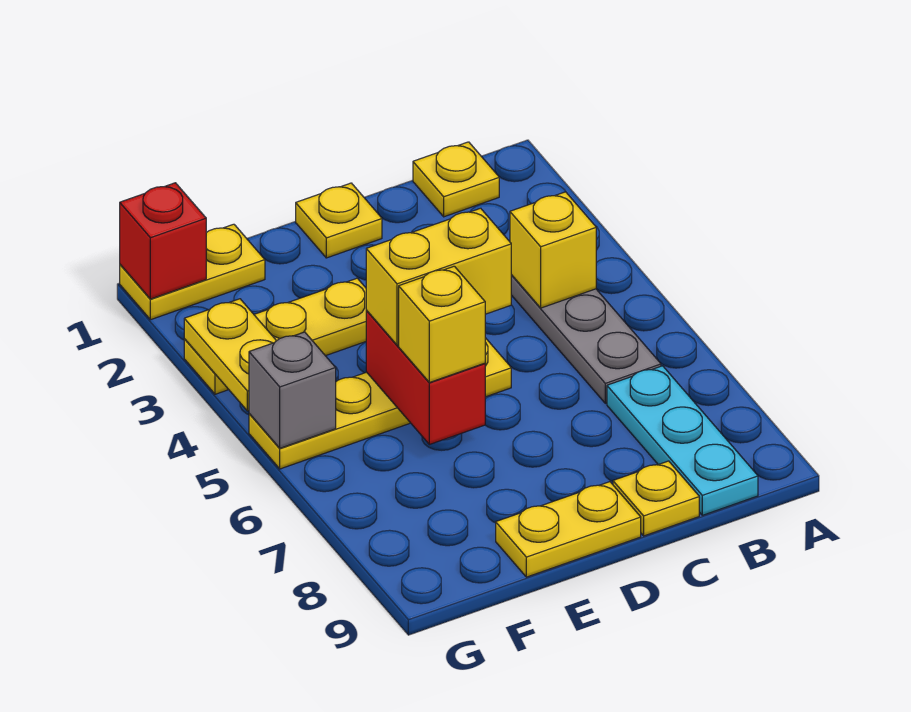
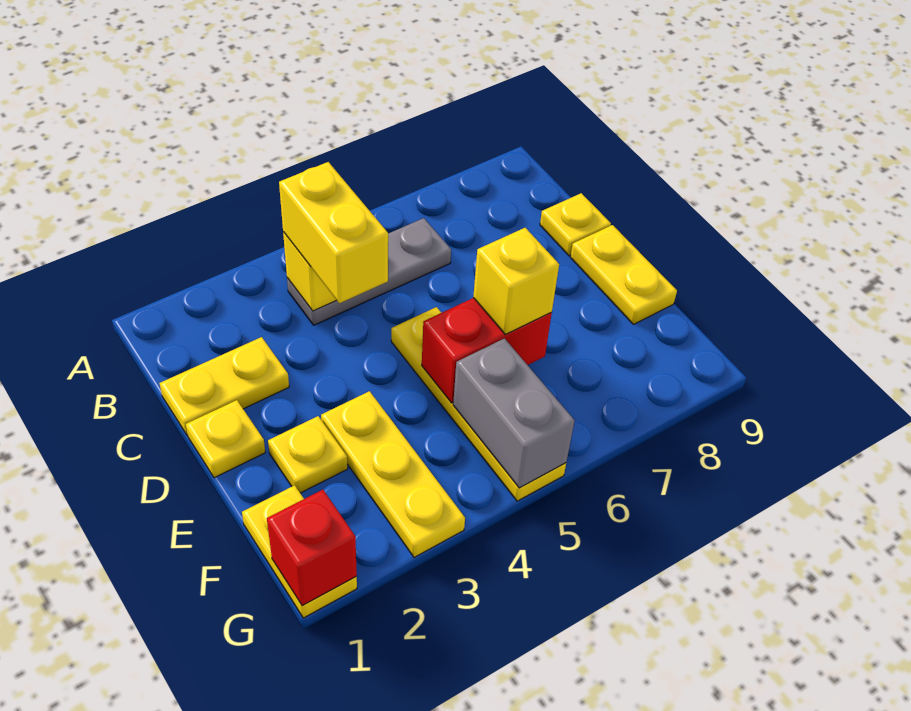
yellow plate B1 level 1 -> yellow plate E2 level 1
cyan plate B7:B9 level 1 -> none
yellow brick D5:E5 level 3 -> yellow brick B4:C4 level 3
yellow plate G3:G4 level 2 -> yellow plate C1:C2 level 1
grey brick G5 level 2 -> grey brick F5:G5 level 2

